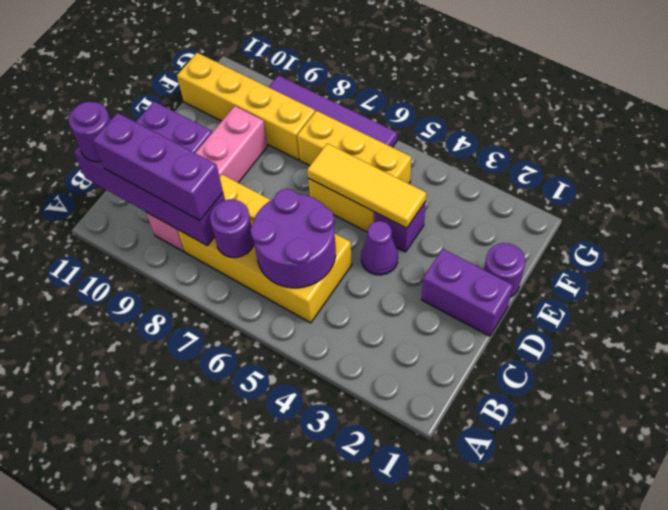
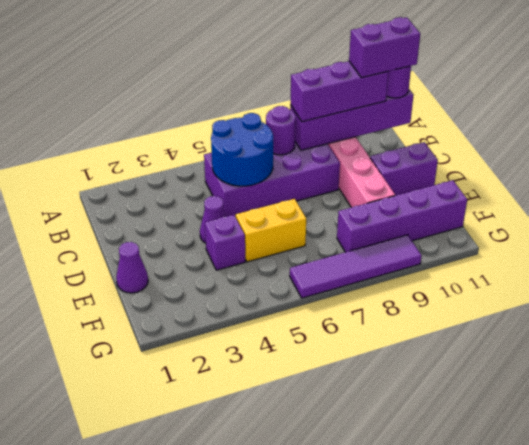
yellow brick B5:C8 level 1 -> purple brick B5:C8 level 1
purple round brick B5:C6 level 2 -> blue round brick B5:C6 level 2
purple brick D1:D2 level 1 -> purple brick B10:B11 level 4
purple round brick E1 level 1 -> purple cone E1 level 1
yellow tile E4:E6 level 2 -> none
yellow brick F5:F7 level 1 -> none
yellow brick F8:F11 level 1 -> purple brick F8:F11 level 1

